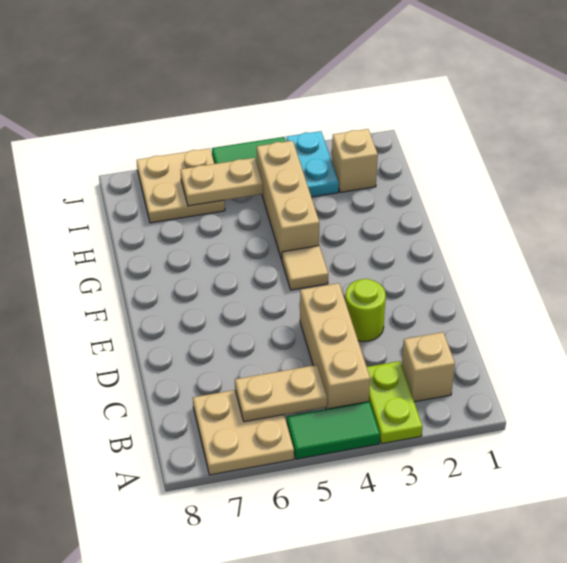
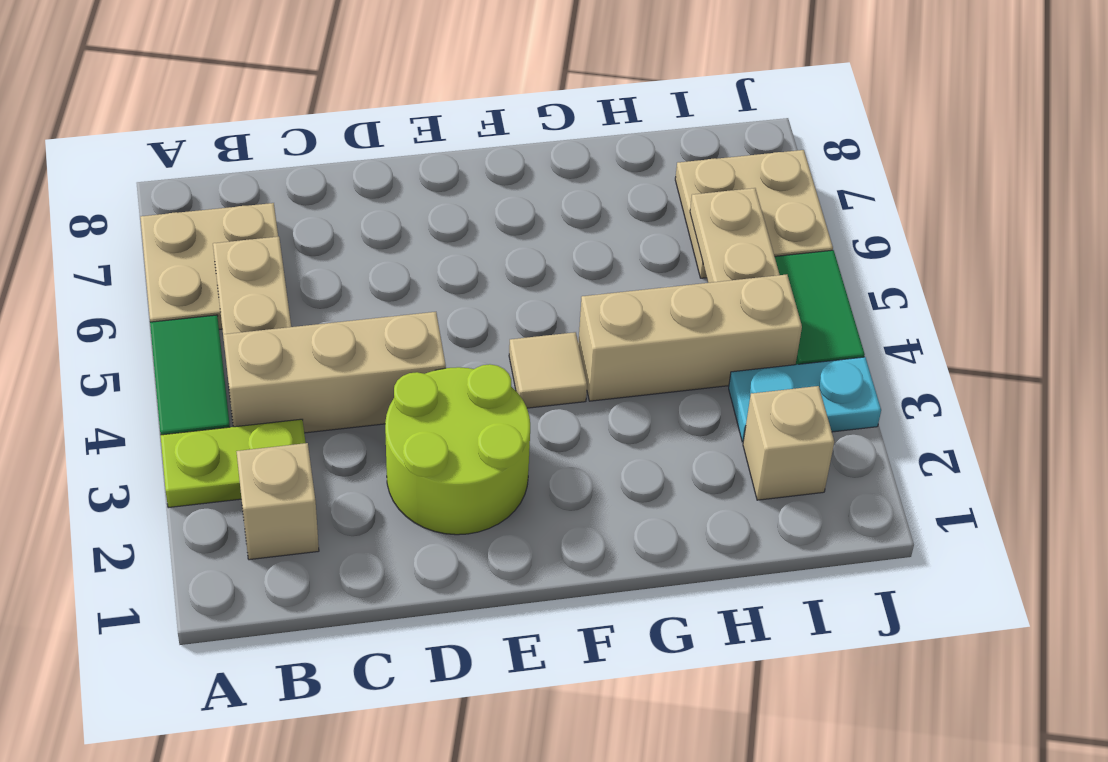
lime round brick D3 level 1 -> lime round brick D2:E3 level 1

